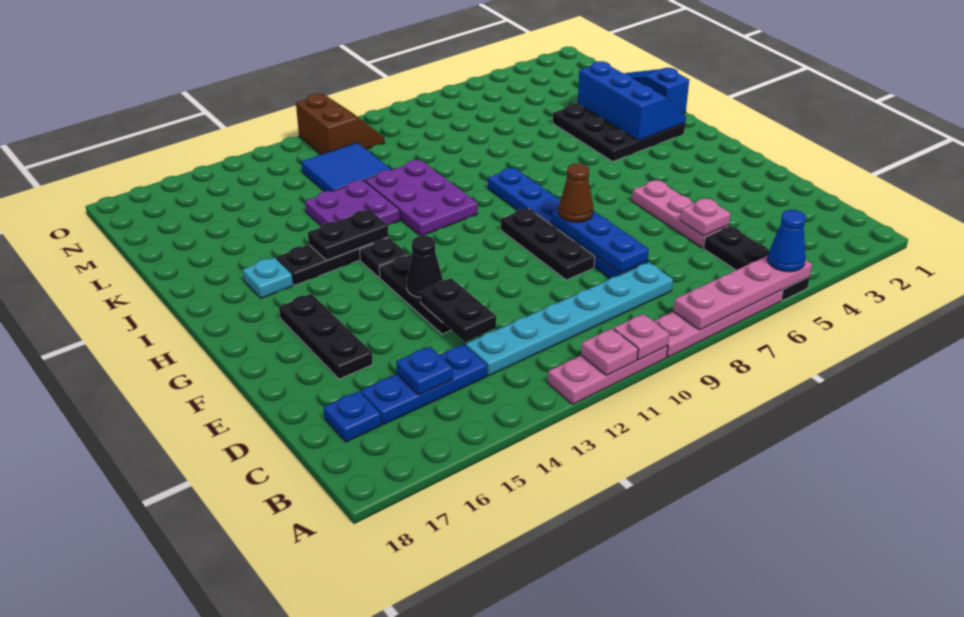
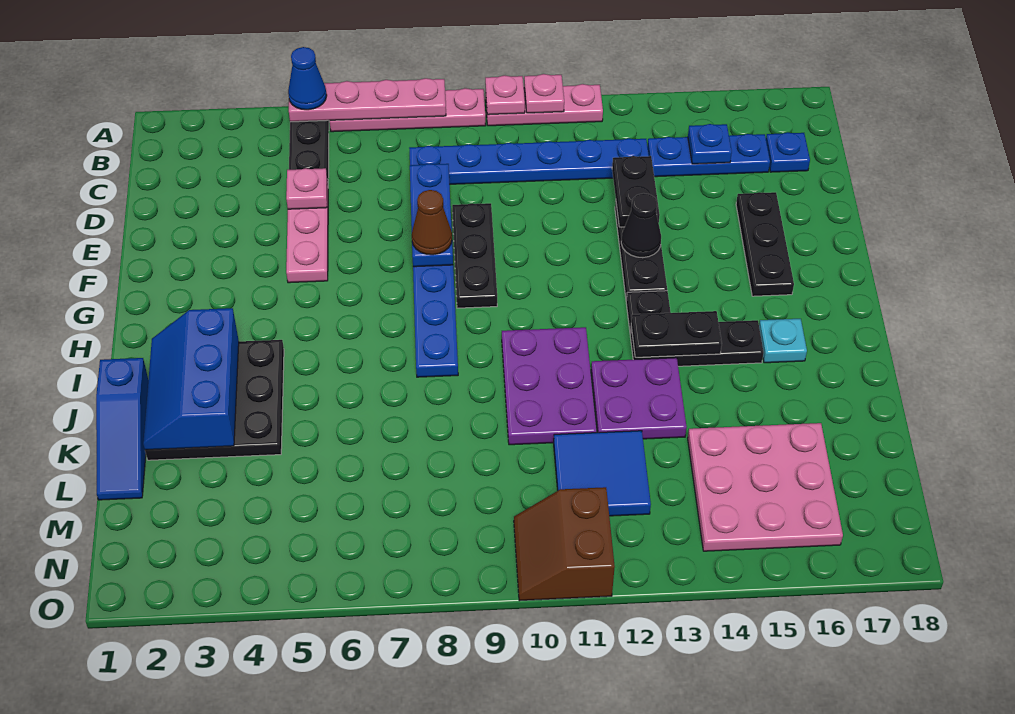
cyan plate C8:C13 level 1 -> blue plate C8:C13 level 1
none -> pink plate L14:N16 level 1

